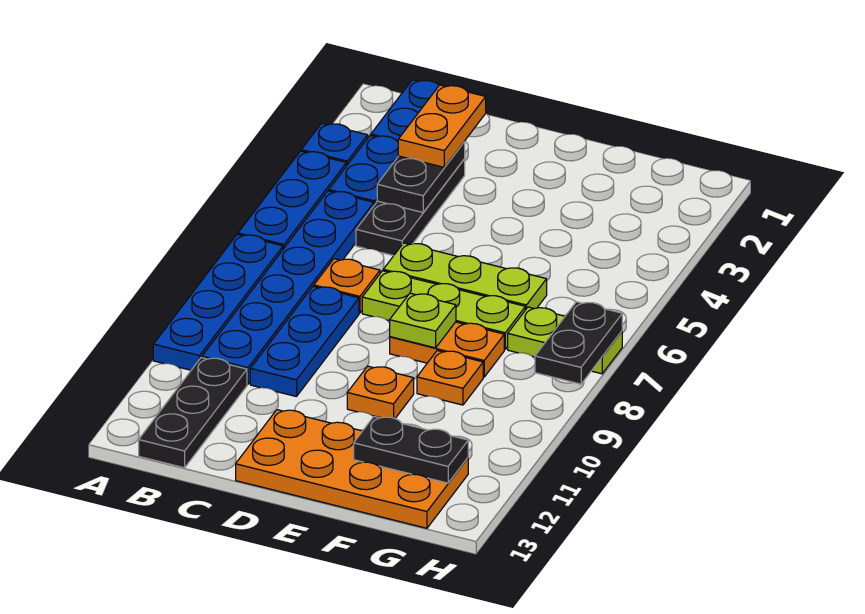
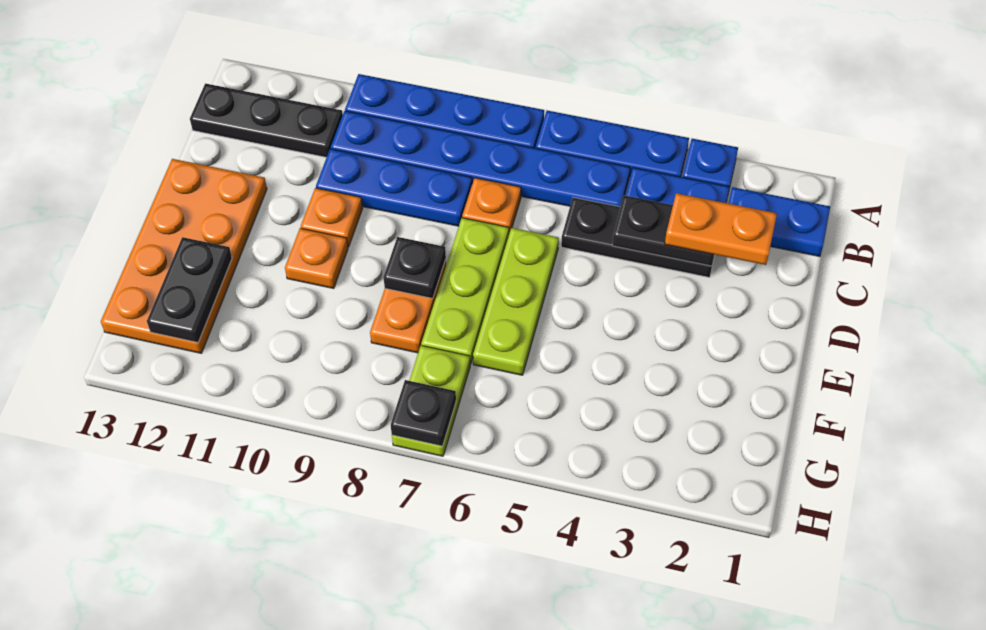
lime plate E8 level 2 -> black plate E8 level 2
orange plate F9 level 1 -> orange plate D10 level 1
black plate H7:H8 level 2 -> black plate H7 level 2

